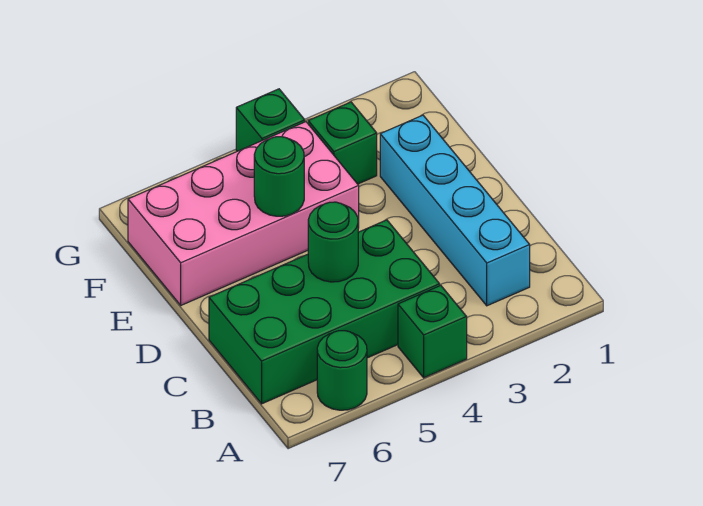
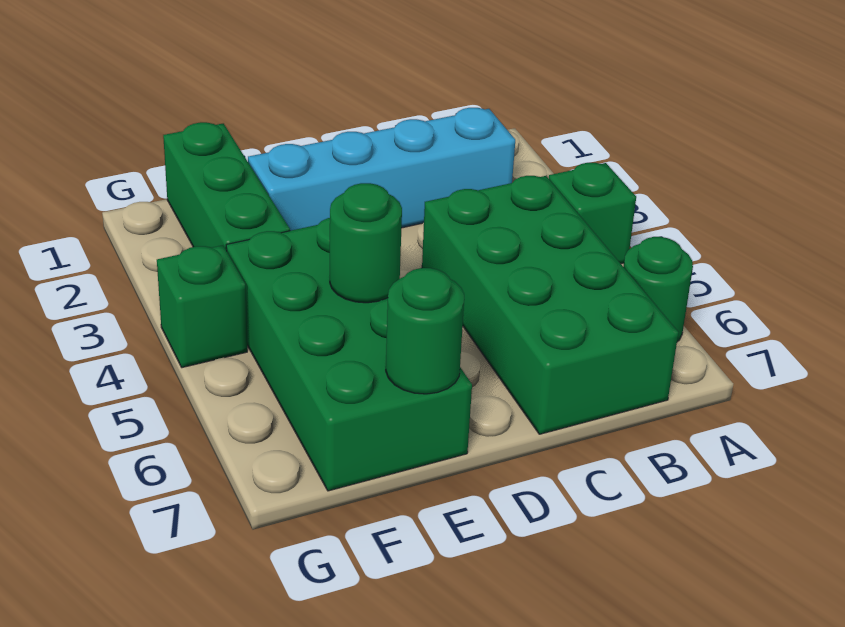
green round brick C5 level 2 -> green round brick E7 level 2
pink brick E4:F7 level 1 -> green brick E4:F7 level 1
green brick F3 level 1 -> green brick F1:F3 level 1

